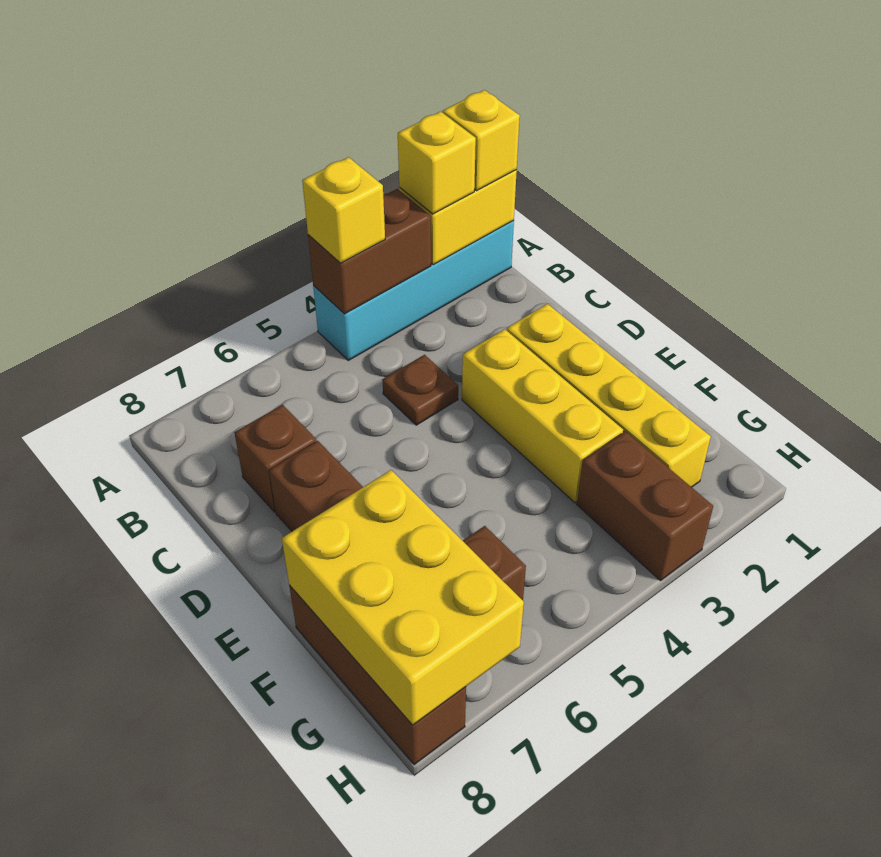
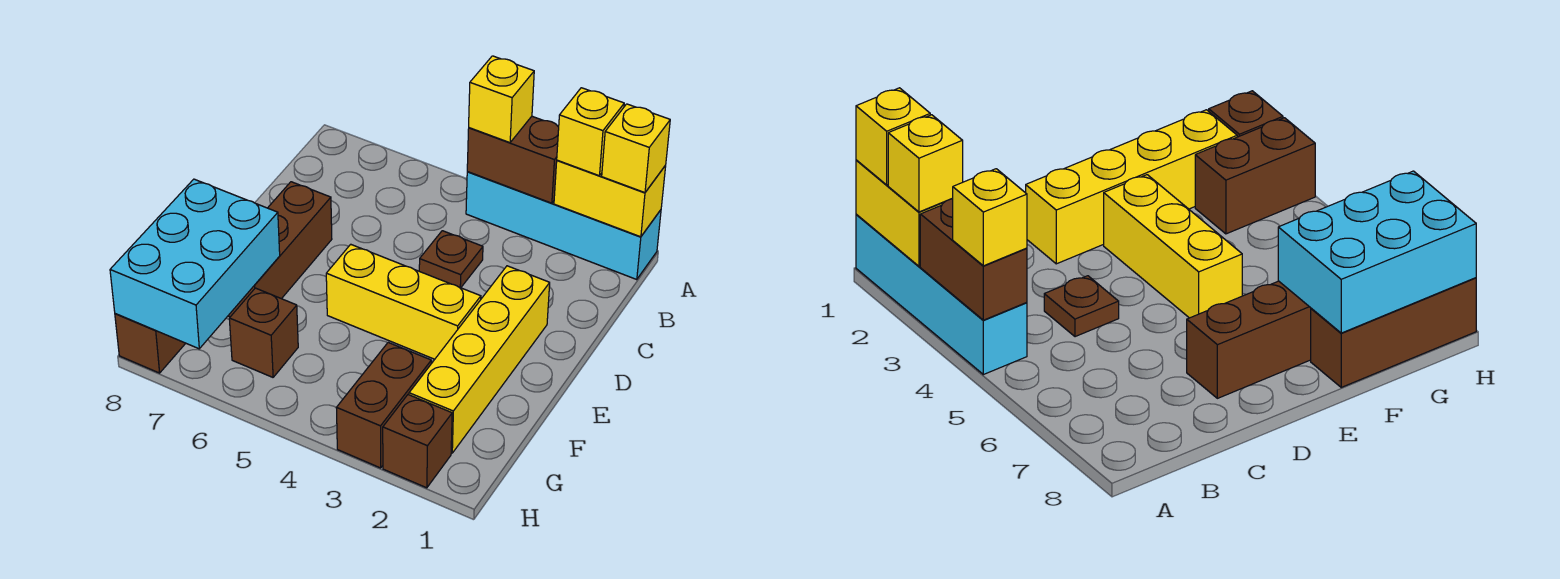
brown brick C7 level 1 -> brown brick H2 level 1
yellow brick D3:F3 level 1 -> yellow brick E3:E5 level 1
yellow brick F7:H8 level 2 -> cyan brick F7:H8 level 2

